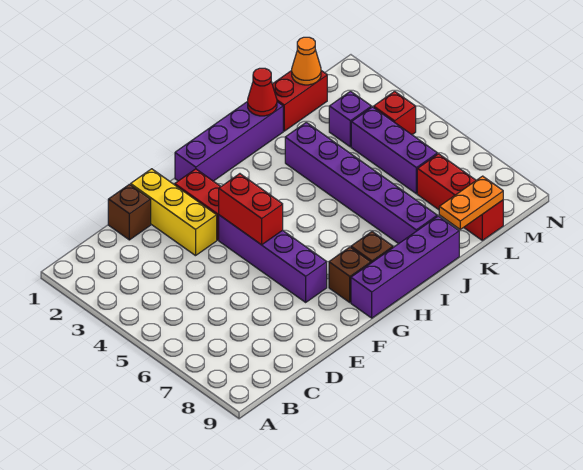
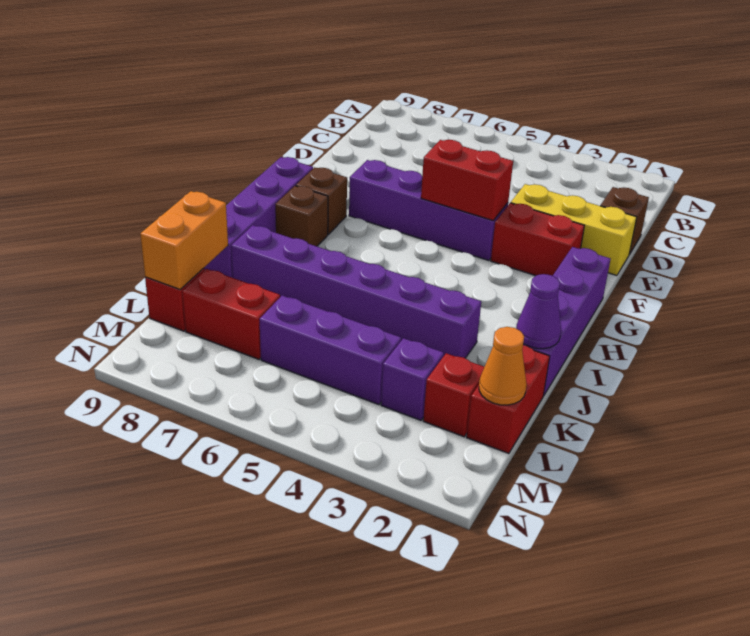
red cone J1 level 2 -> purple cone J1 level 2
orange plate K9:L9 level 2 -> orange brick K9:L9 level 2
red brick M4 level 1 -> red brick L2 level 1

